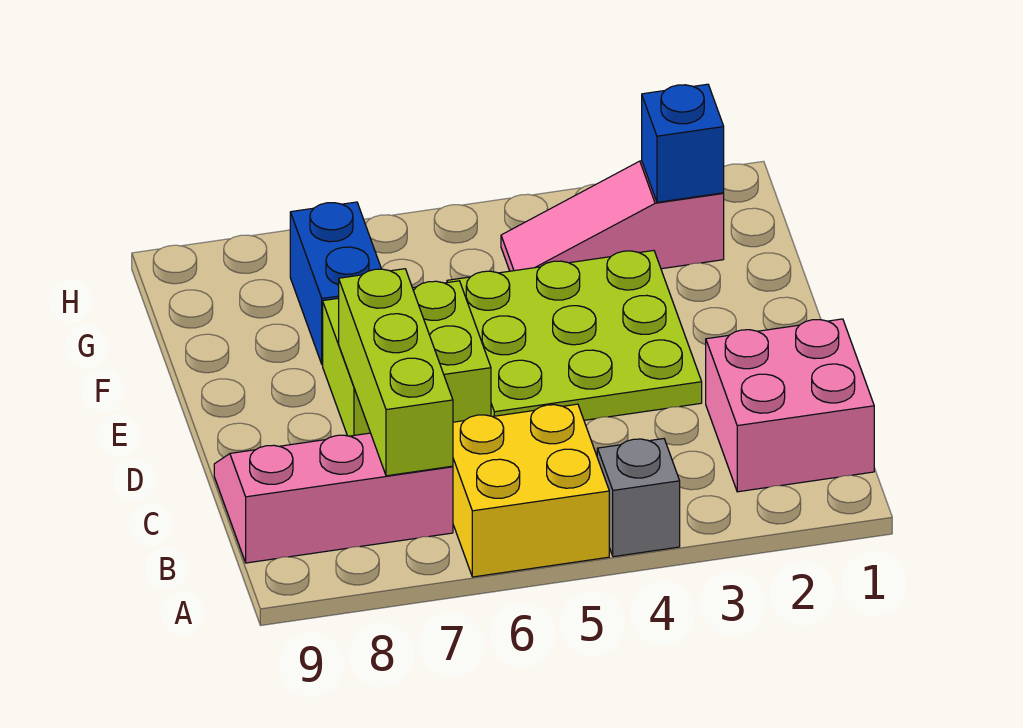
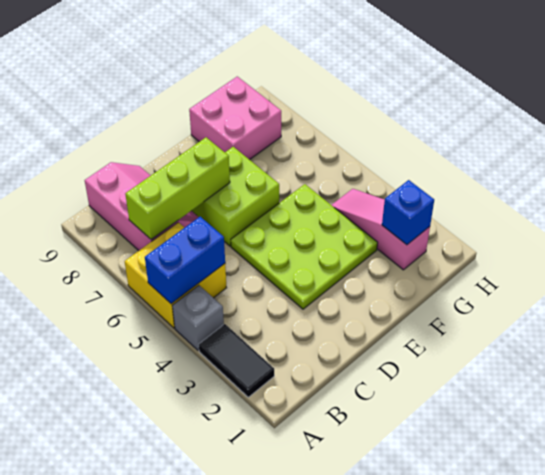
none -> black tile A2:A3 level 1
pink brick B1:C2 level 1 -> pink brick F8:G9 level 1
blue brick F7:G7 level 1 -> blue brick A5:B5 level 2

